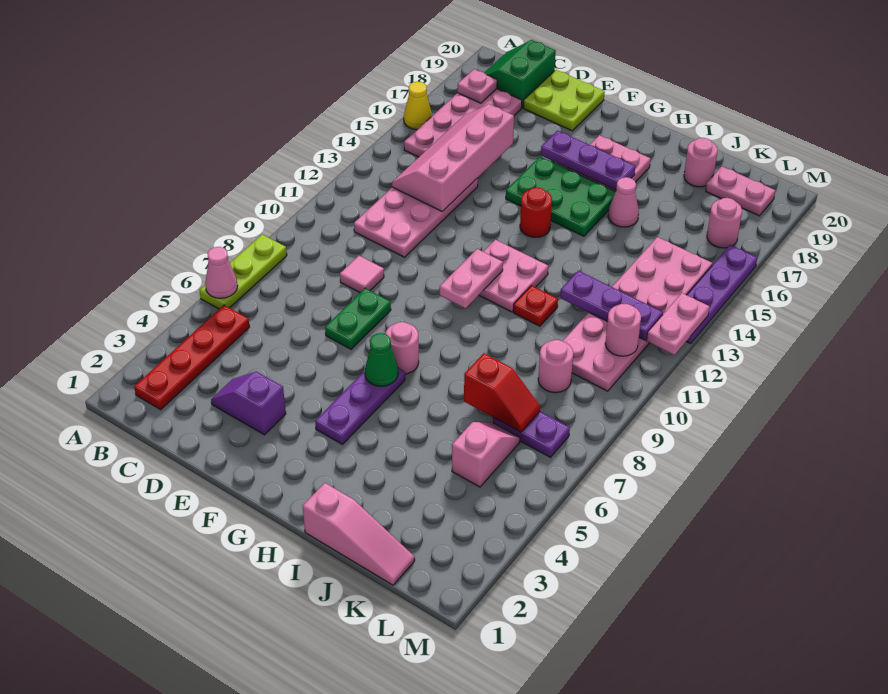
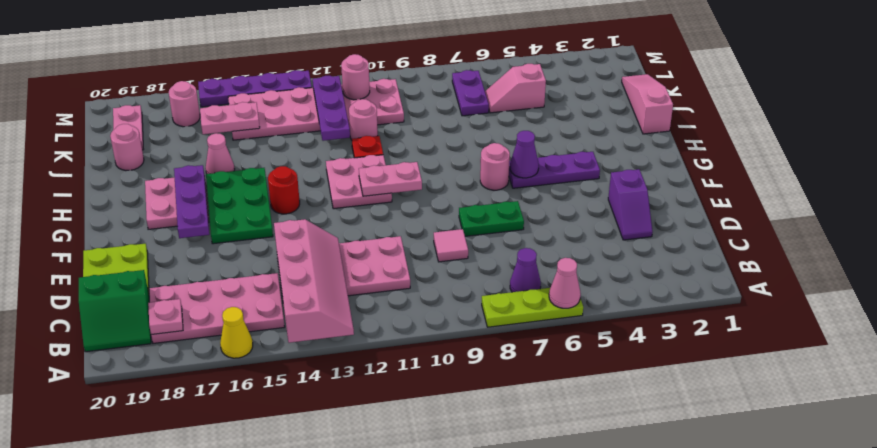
red plate B2:B5 level 1 -> none
none -> purple cone B7 level 1
pink slope C13:D16 level 2 top D -> pink slope A13:D14 level 2 top 14
green cone G6 level 2 -> purple cone G6 level 2
red slope J7:K7 level 2 top J -> none
pink round brick K9 level 1 -> pink round brick J11 level 1
pink plate M12:M13 level 2 -> pink plate K15:K16 level 2

